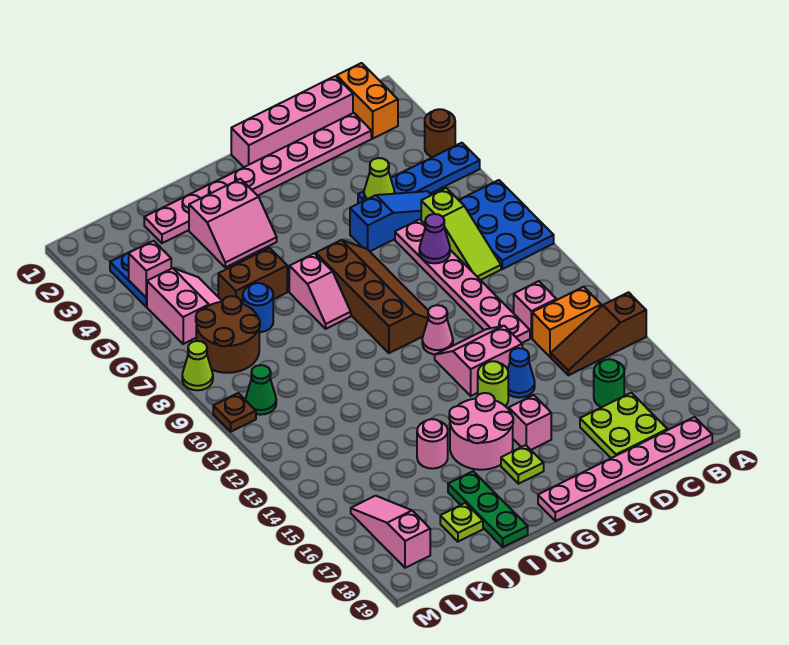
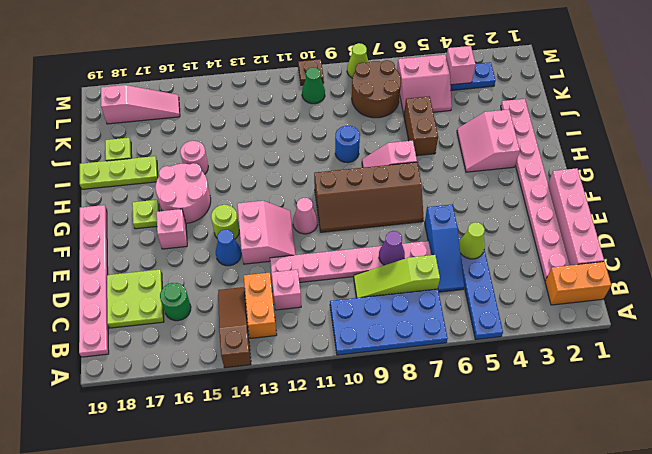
brown round brick A4 level 1 -> none
blue plate A7:B9 level 1 -> blue plate A7:B10 level 1
green plate I17:I19 level 1 -> lime plate I17:I19 level 1
blue round brick J7 level 1 -> blue round brick I9 level 1

